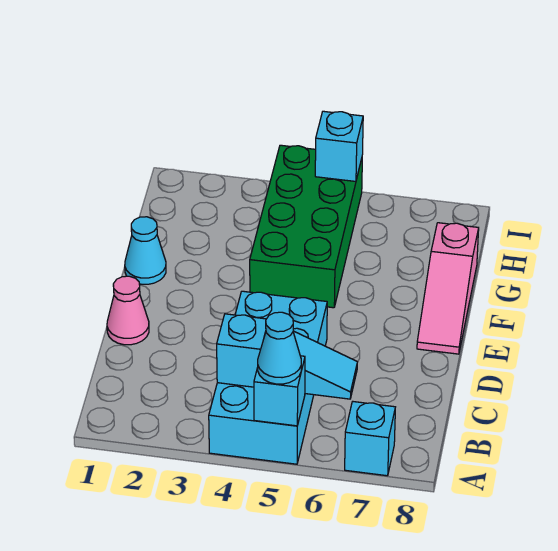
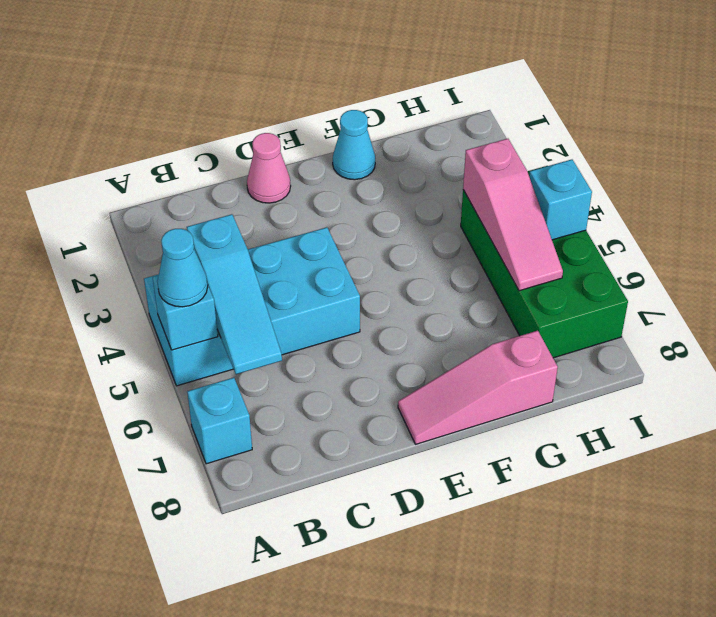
green brick F4:I5 level 1 -> green brick H4:I7 level 1
none -> pink slope H4:H6 level 2 top 4

